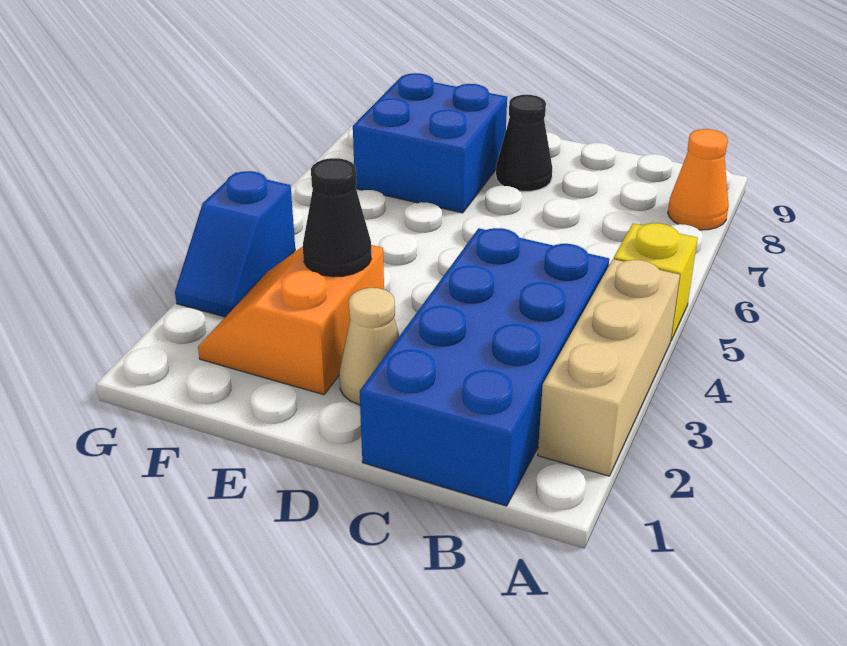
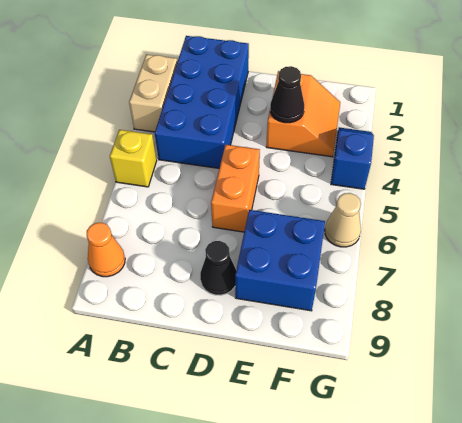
tan brick A2:A4 level 1 -> tan brick A2:A3 level 1
tan cone D2 level 1 -> tan cone G6 level 1
none -> orange brick D5:D6 level 1

